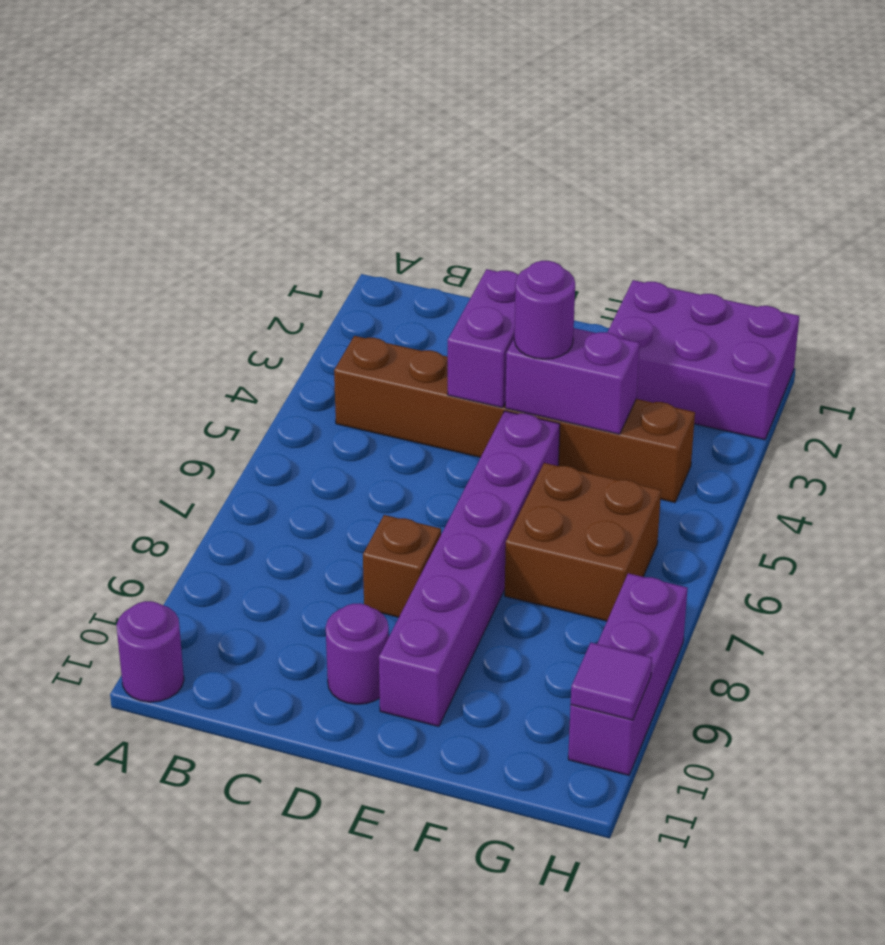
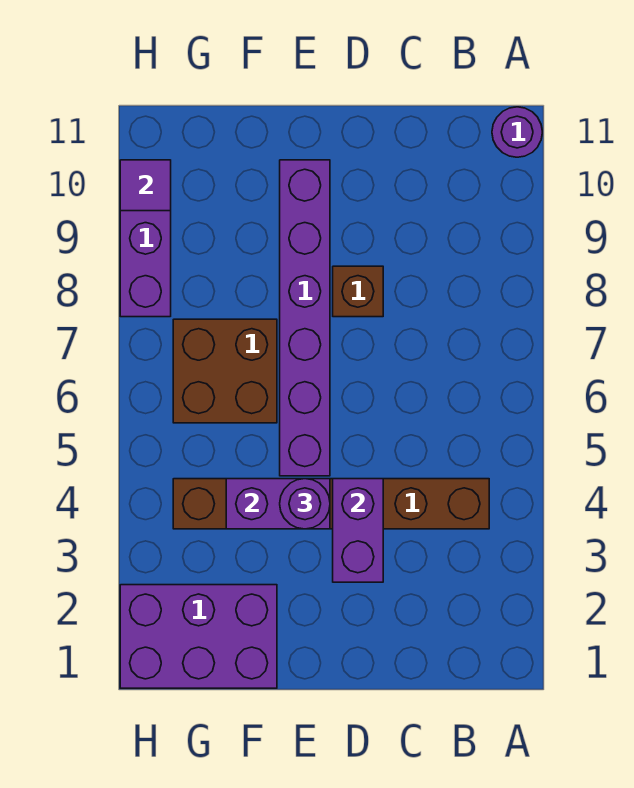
purple round brick D10 level 1 -> none

